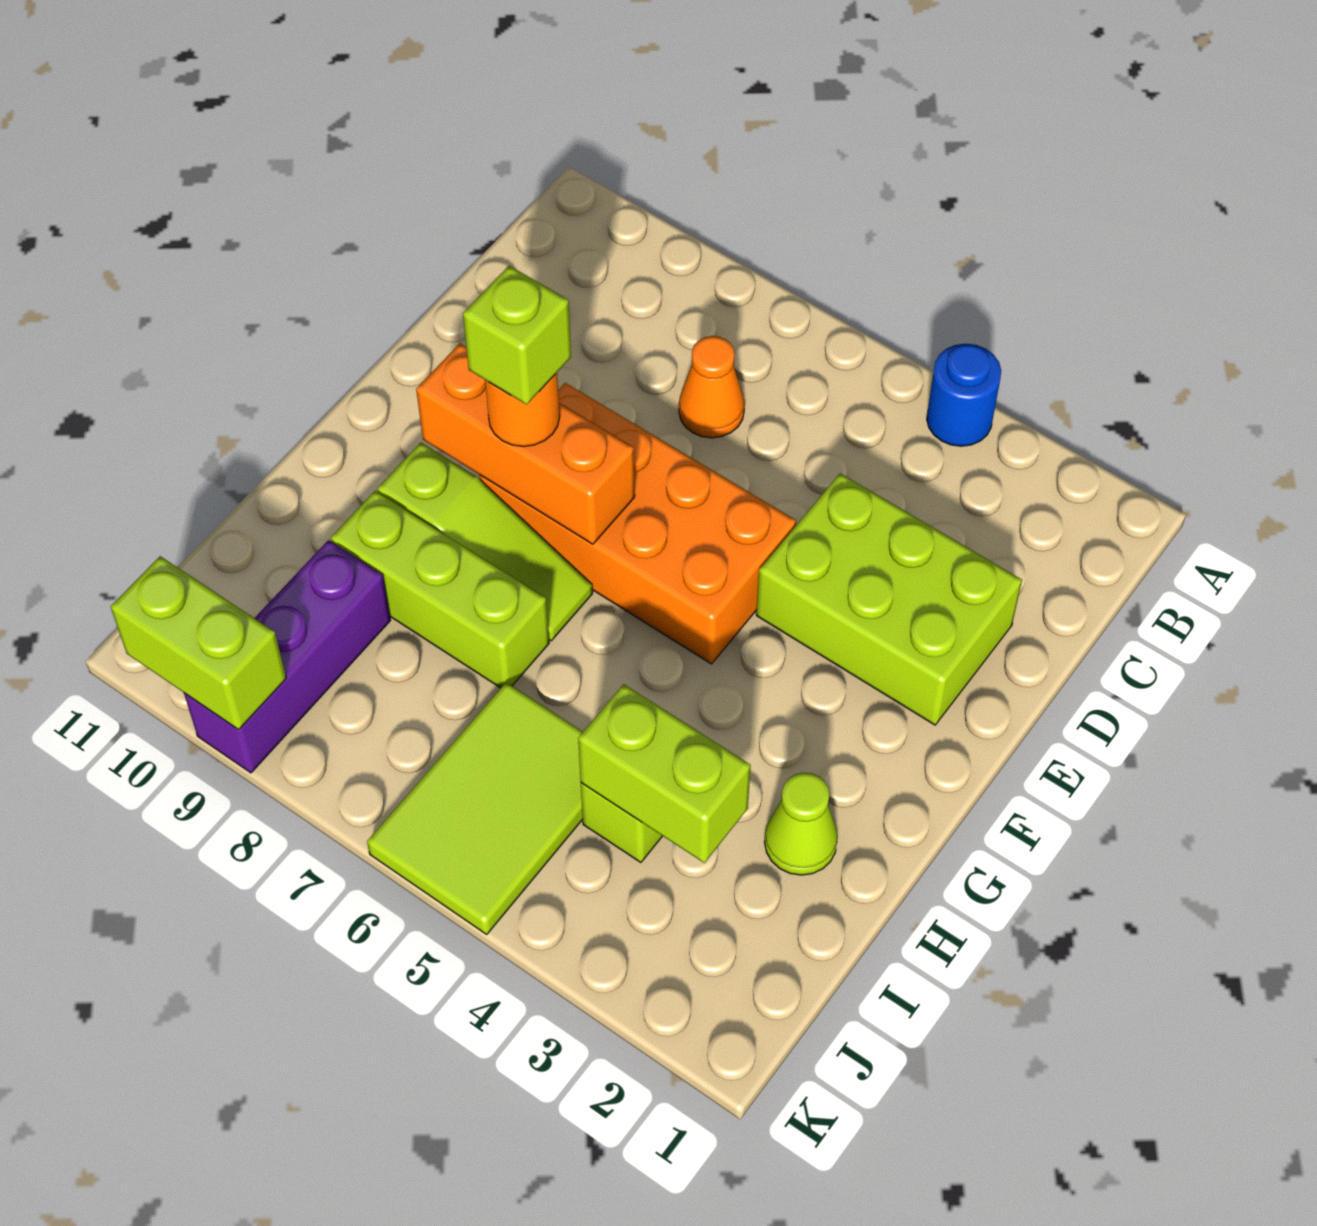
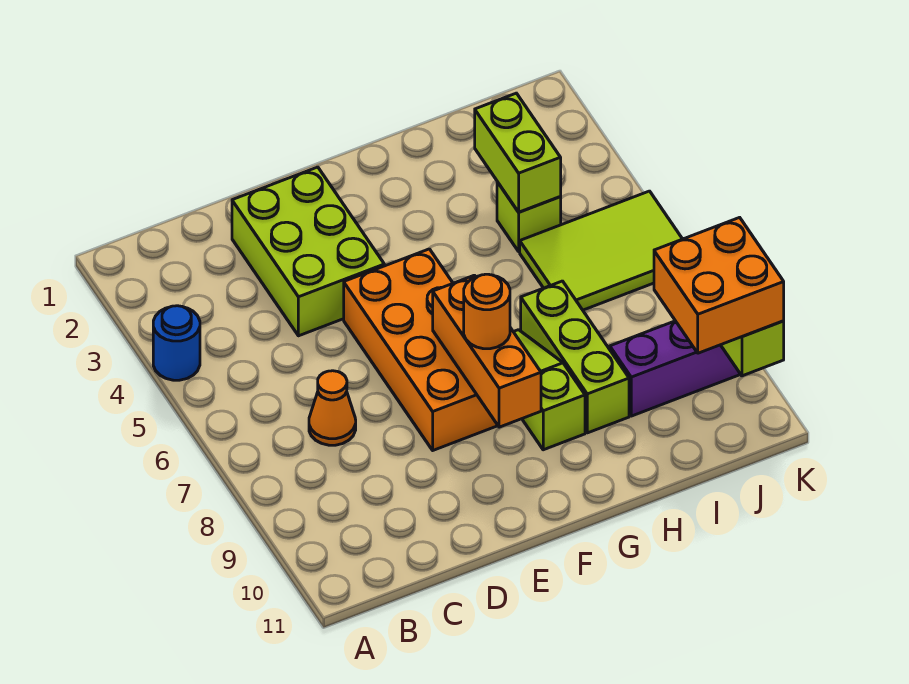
lime brick F8 level 4 -> none
lime cone H2 level 1 -> none
none -> orange brick J9:K10 level 3

